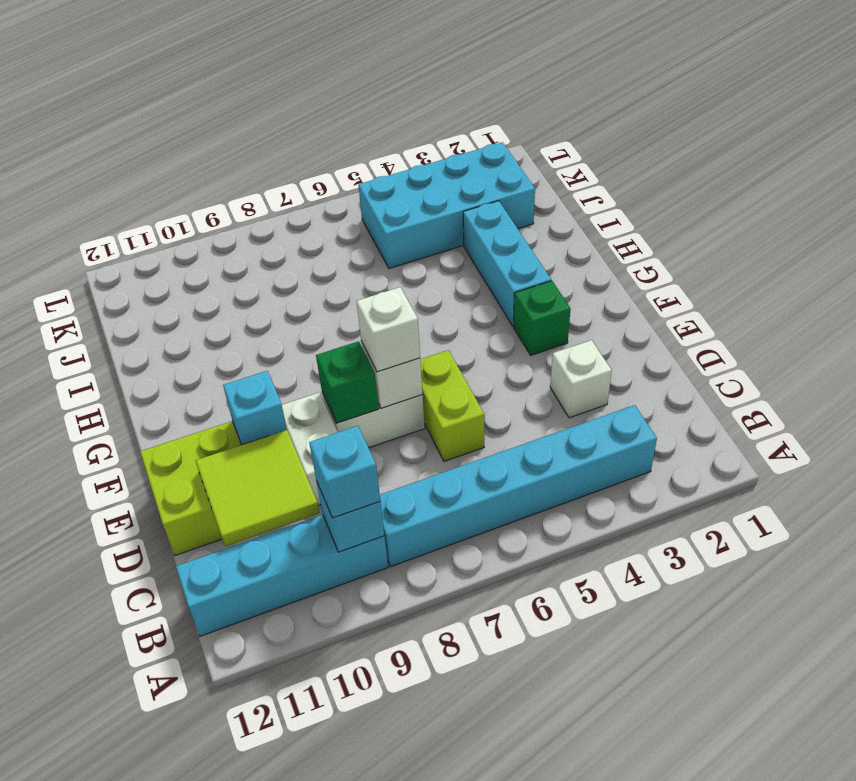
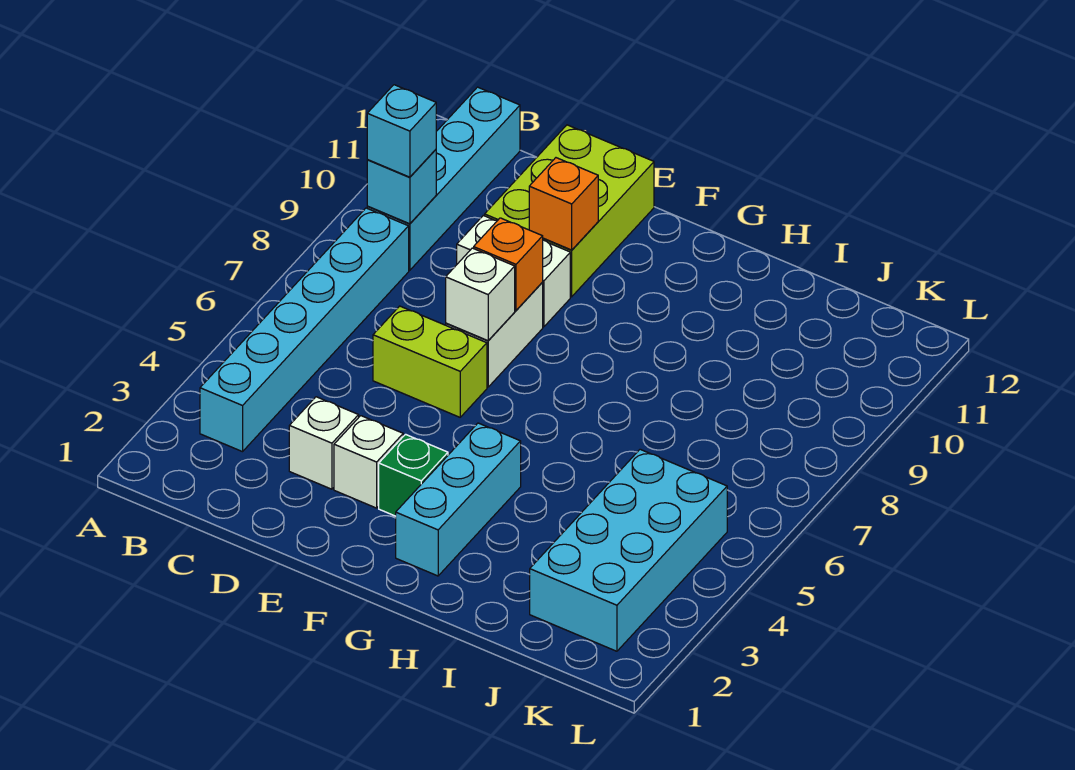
lime tile C10:D11 level 2 -> none
white brick E7 level 3 -> white brick E3 level 1
green brick E8 level 2 -> orange brick E8 level 2
cyan brick E10 level 2 -> orange brick E10 level 2
cyan brick G3:I3 level 1 -> cyan brick G2:G4 level 1

